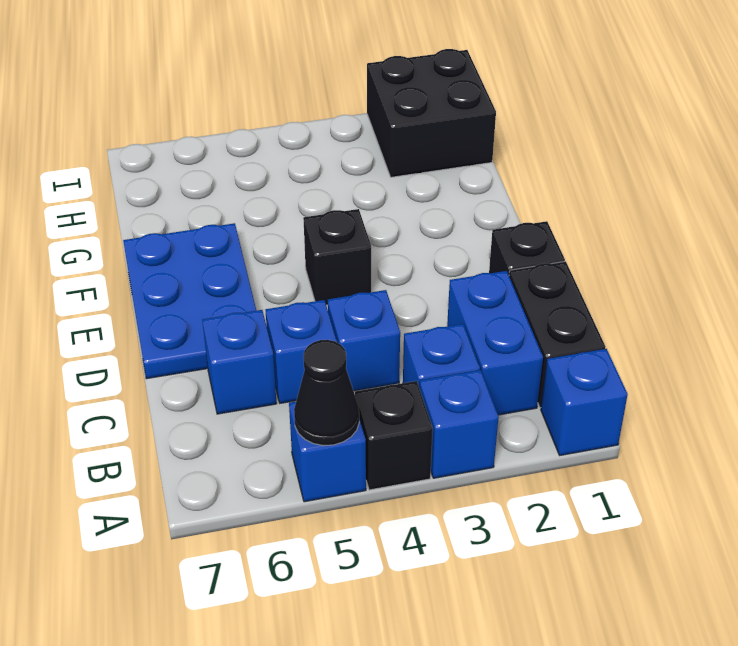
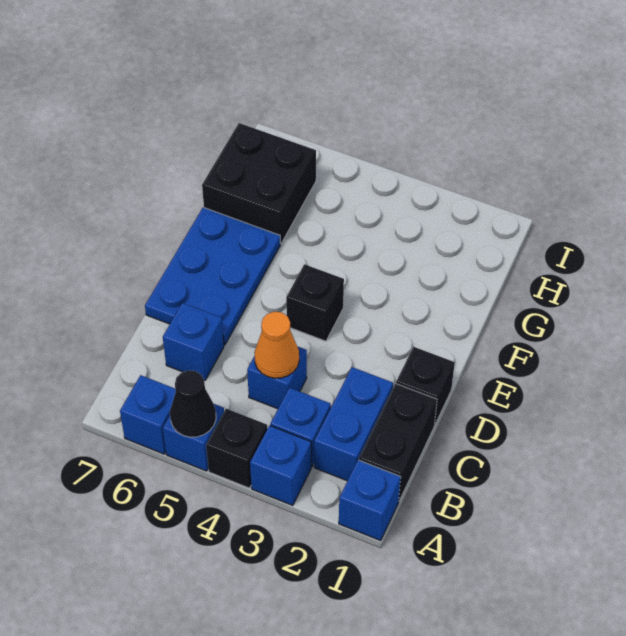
none -> orange cone C4 level 2
blue brick C5 level 1 -> blue brick A6 level 1
black brick H1:I2 level 1 -> black brick G6:H7 level 1

